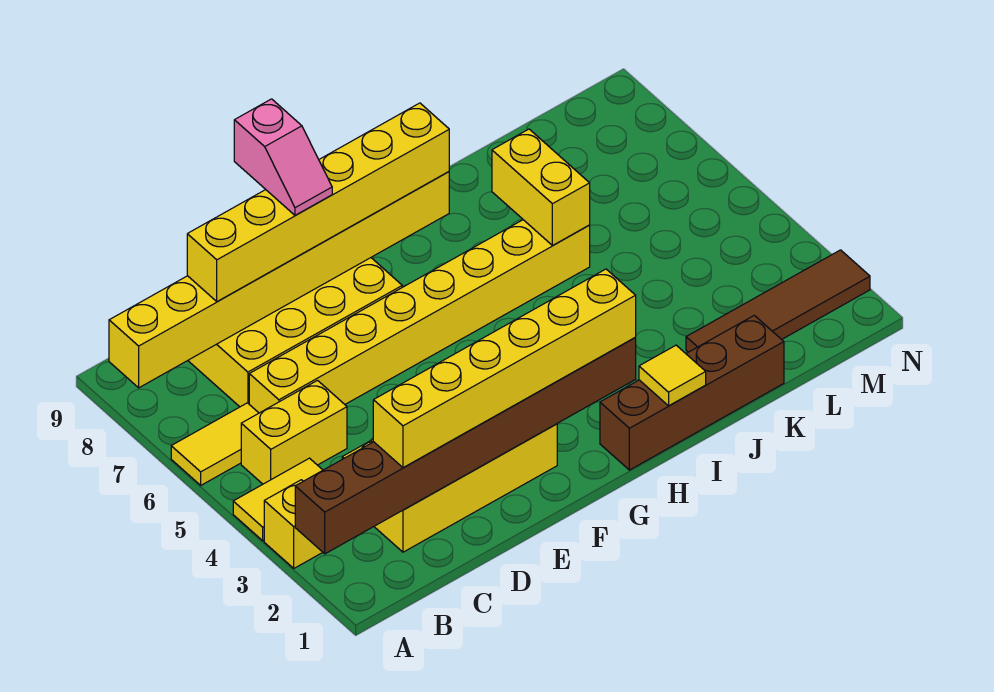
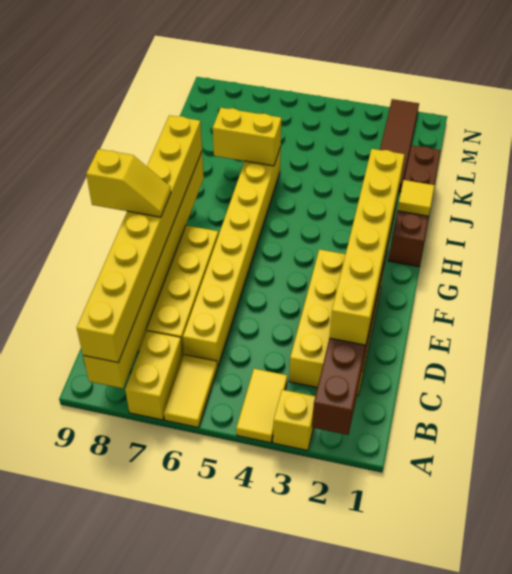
yellow brick B5:C5 level 1 -> yellow brick A7:B7 level 1
yellow brick C8:H8 level 3 -> yellow brick A8:H8 level 3
pink slope E8:E9 level 4 top 9 -> yellow slope E8:E9 level 4 top 9

